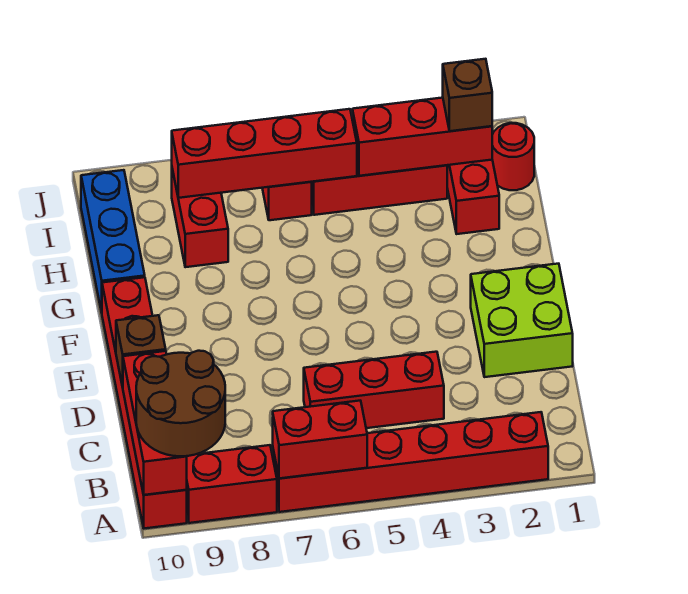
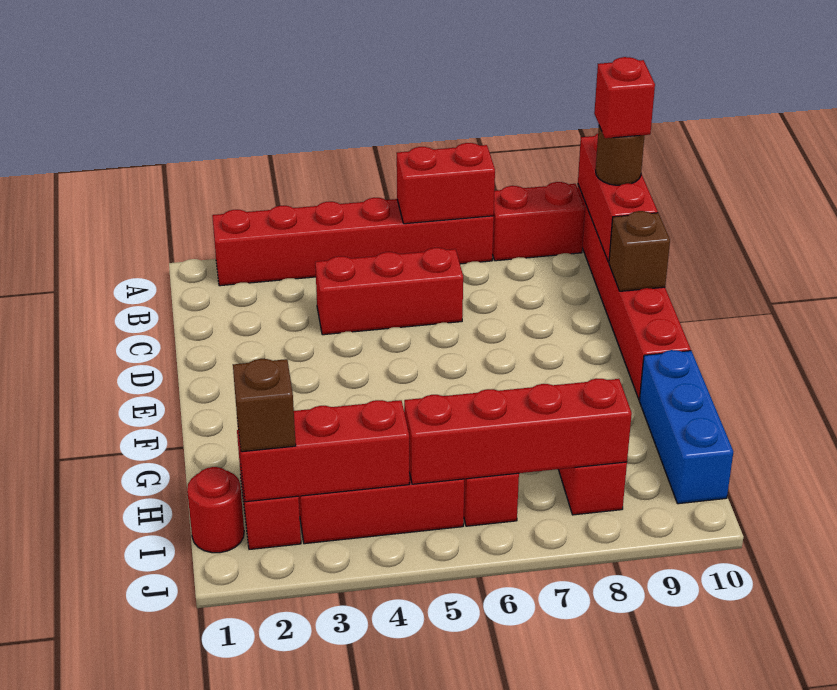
brown round brick A9:B10 level 3 -> brown round brick B10 level 3
none -> red brick B10 level 4
lime brick D1:E2 level 1 -> none

